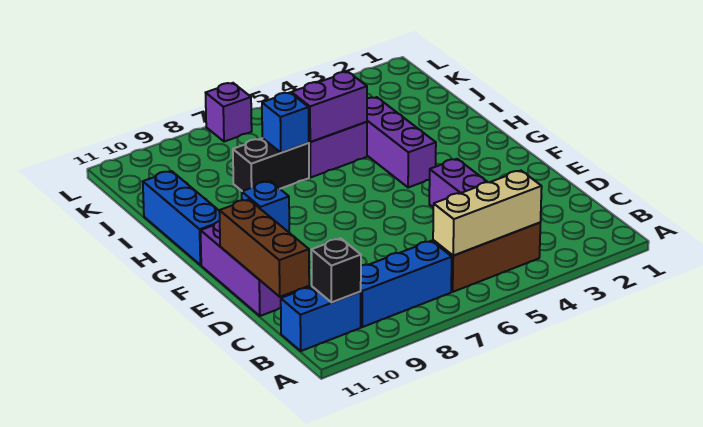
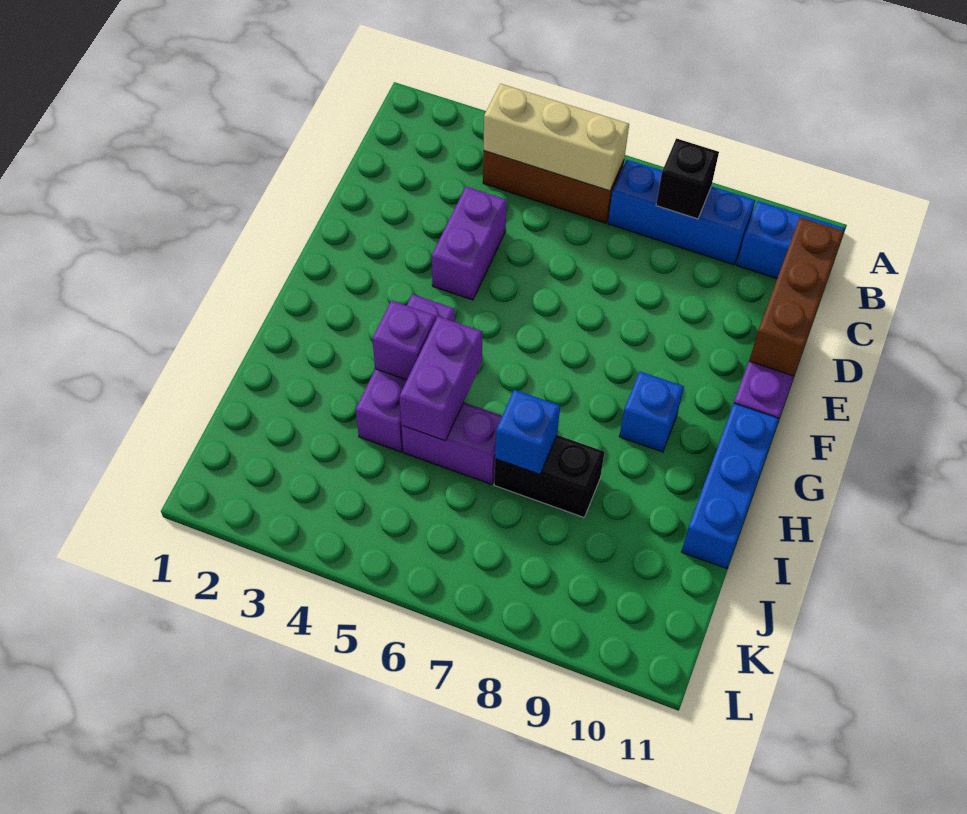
black brick B10 level 2 -> black brick B8 level 2
purple brick I5:I6 level 2 -> purple brick H5:I5 level 2
purple brick L7 level 1 -> purple brick H4 level 2

